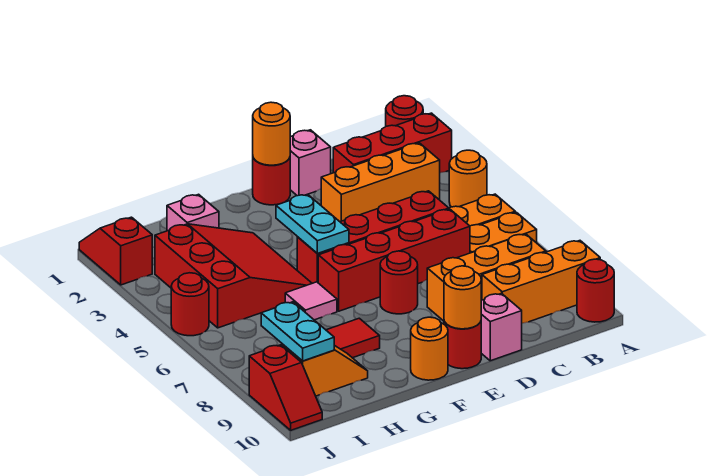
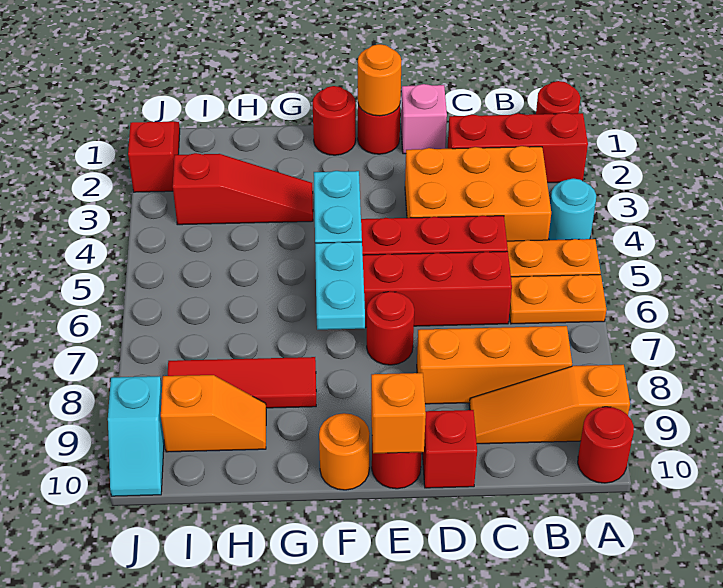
orange round brick A4 level 1 -> cyan round brick A4 level 1
orange brick A9:C9 level 1 -> orange slope A9:C9 level 1 top A
orange brick B3:D3 level 1 -> orange brick B3:D4 level 1
pink brick D10 level 1 -> red brick D10 level 1
orange round brick E10 level 2 -> orange brick E10 level 2
red slope G3:I5 level 1 top I -> red slope G3:I3 level 1 top I
pink tile G6 level 1 -> none
pink brick H2 level 1 -> none
cyan plate I8:I9 level 2 -> cyan plate F6:F7 level 2
red round brick J5 level 1 -> red round brick F1 level 1
red slope J9:J10 level 1 top 9 -> cyan slope J9:J10 level 1 top 9

